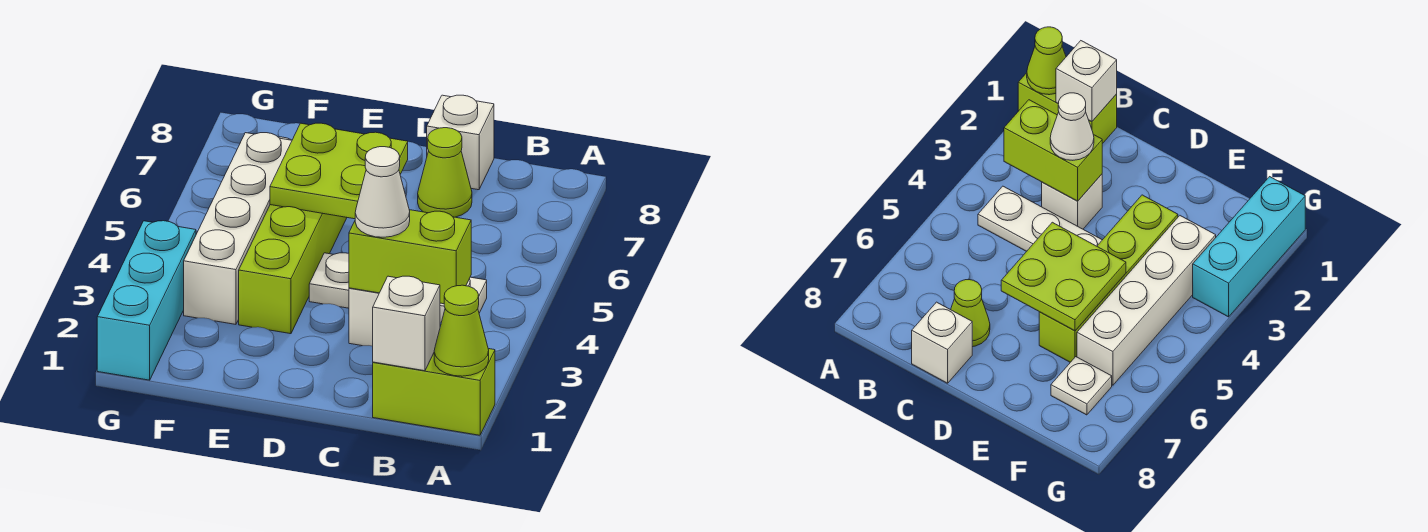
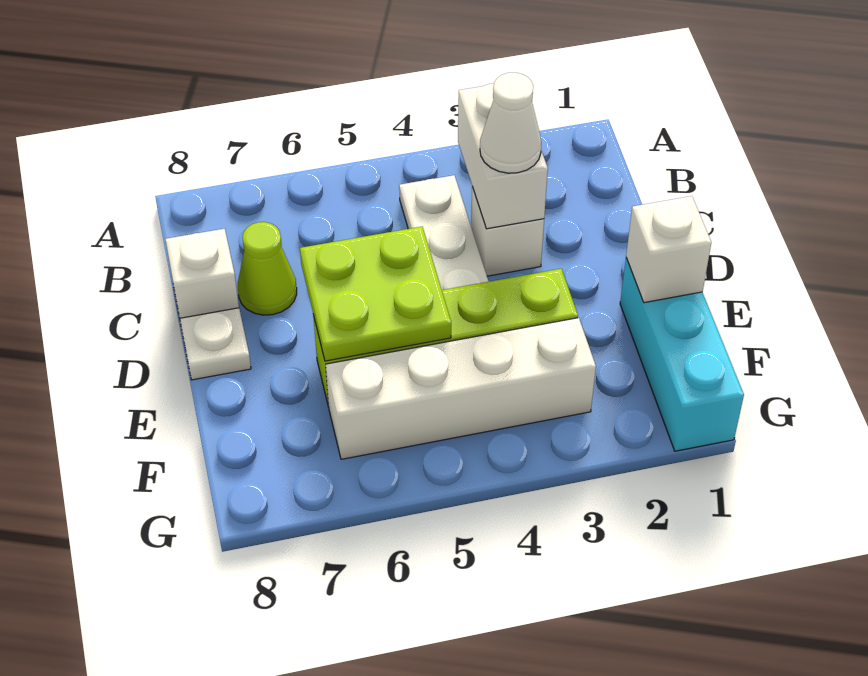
lime brick A1:B1 level 1 -> none
lime cone A1 level 2 -> none
white brick B1 level 2 -> white brick E1 level 2
lime brick B3:C3 level 2 -> white brick B3:C3 level 2
white plate F7 level 1 -> white plate D8 level 1
cyan brick G1:G3 level 1 -> cyan brick E1:G1 level 1

